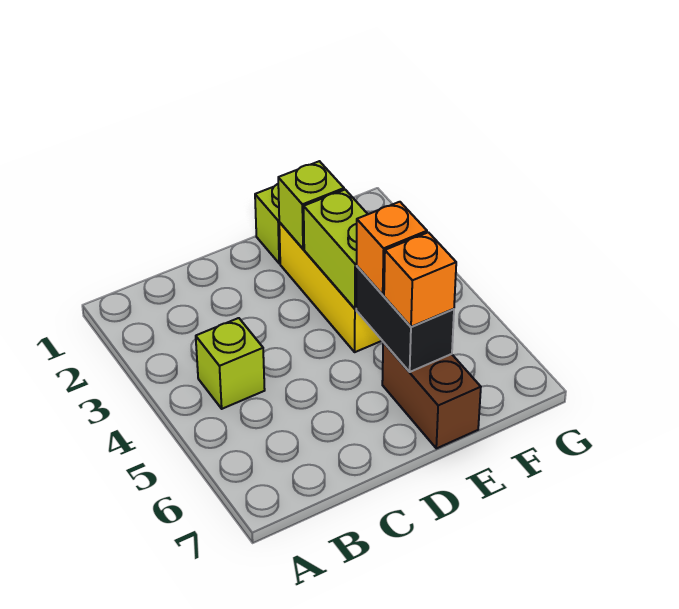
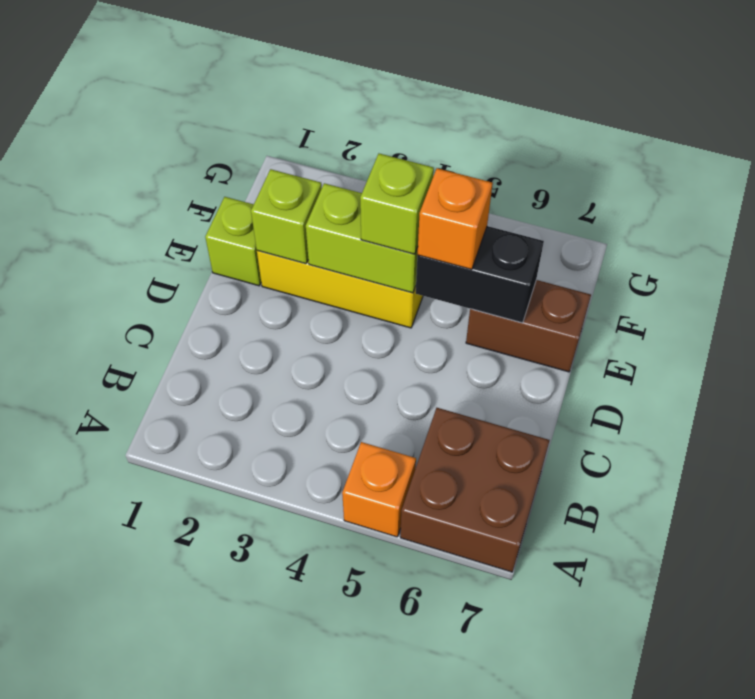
none -> brown brick A6:B7 level 1
lime brick B4 level 1 -> lime brick E4 level 3
orange brick E6 level 3 -> orange brick A5 level 1

